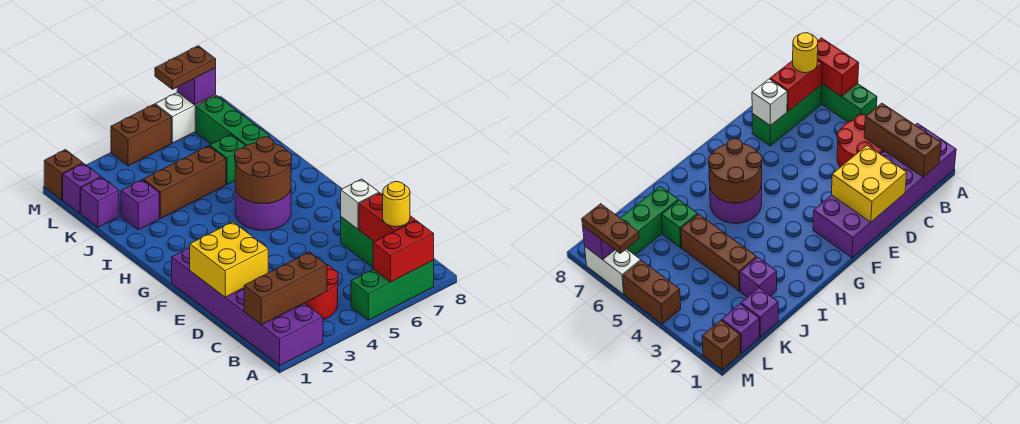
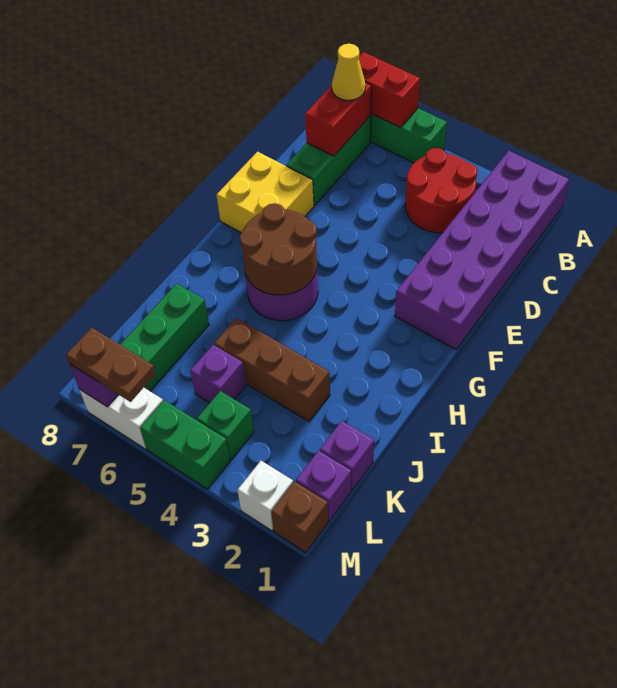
brown brick B1:B3 level 2 -> none
yellow round brick B7 level 3 -> yellow cone B7 level 3
yellow brick D1:E2 level 2 -> yellow brick E7:F8 level 1
white brick D7 level 2 -> white brick M2 level 1
purple brick J2 level 1 -> purple brick K5 level 1
green brick J6 level 1 -> green brick L4 level 1
brown brick M4:M5 level 1 -> green brick M4:M5 level 1

